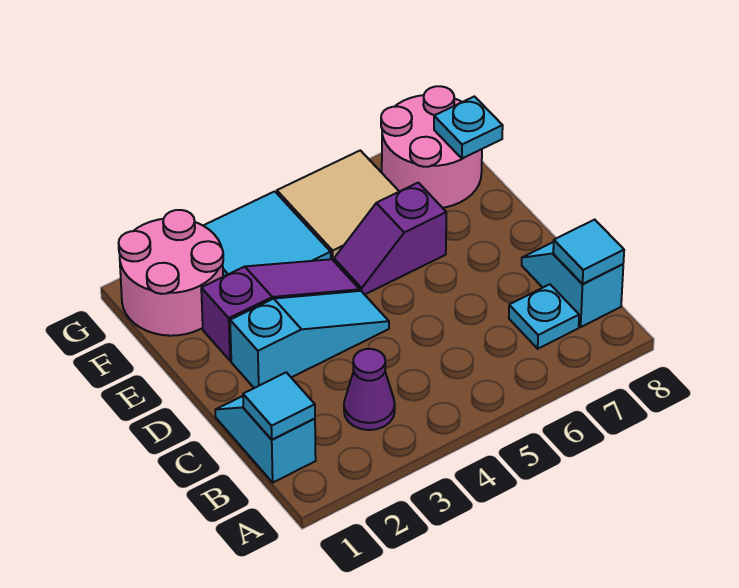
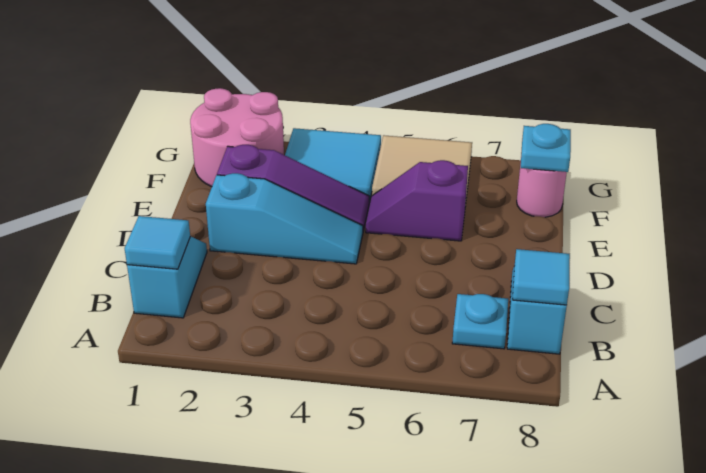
purple cone B3 level 1 -> none
pink round brick F7:G8 level 1 -> pink round brick F8 level 1

